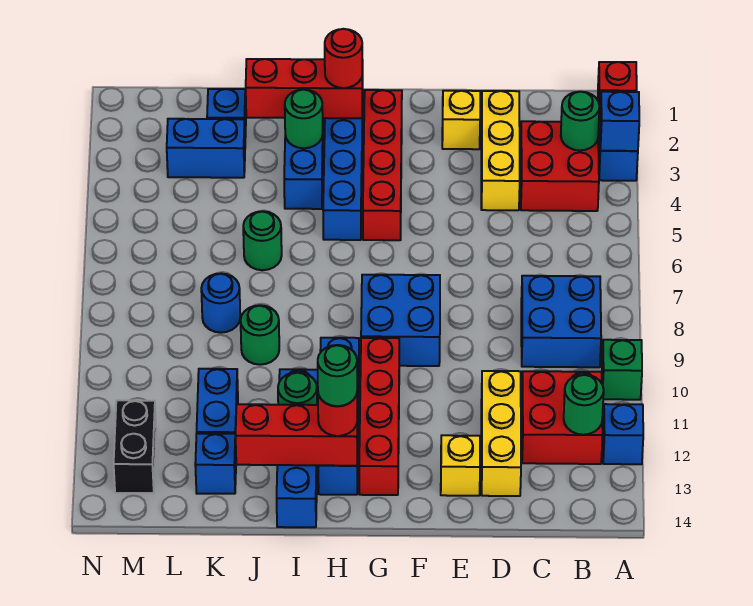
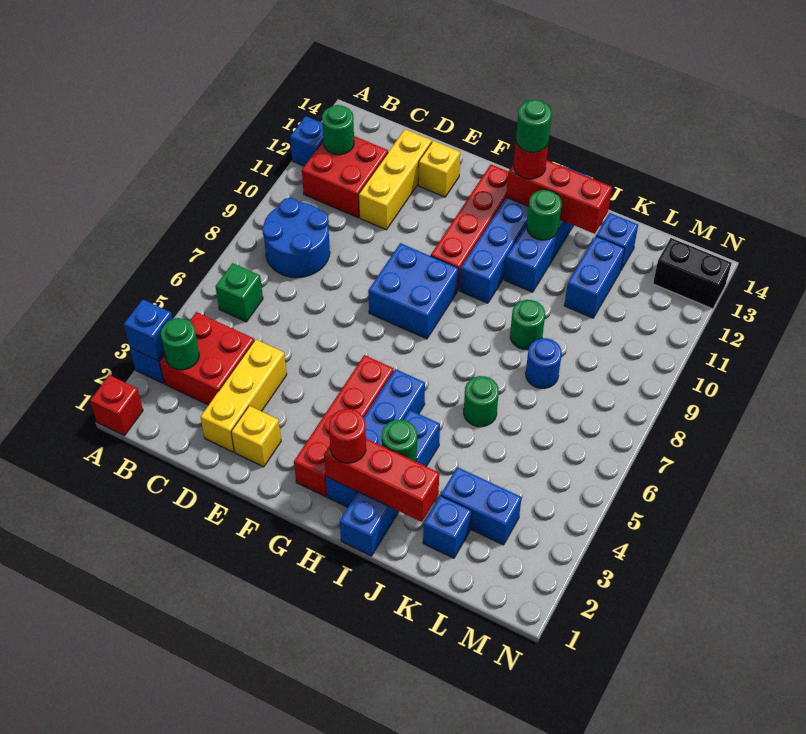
green brick A10 level 1 -> green brick B6 level 1
blue brick B8:C9 level 1 -> blue round brick B8:C9 level 1
black brick M12:M13 level 1 -> black brick M13:N13 level 1

